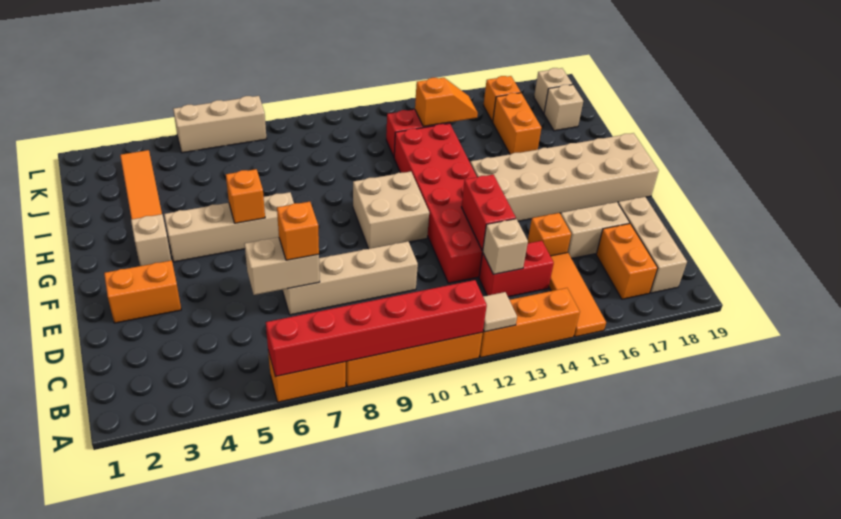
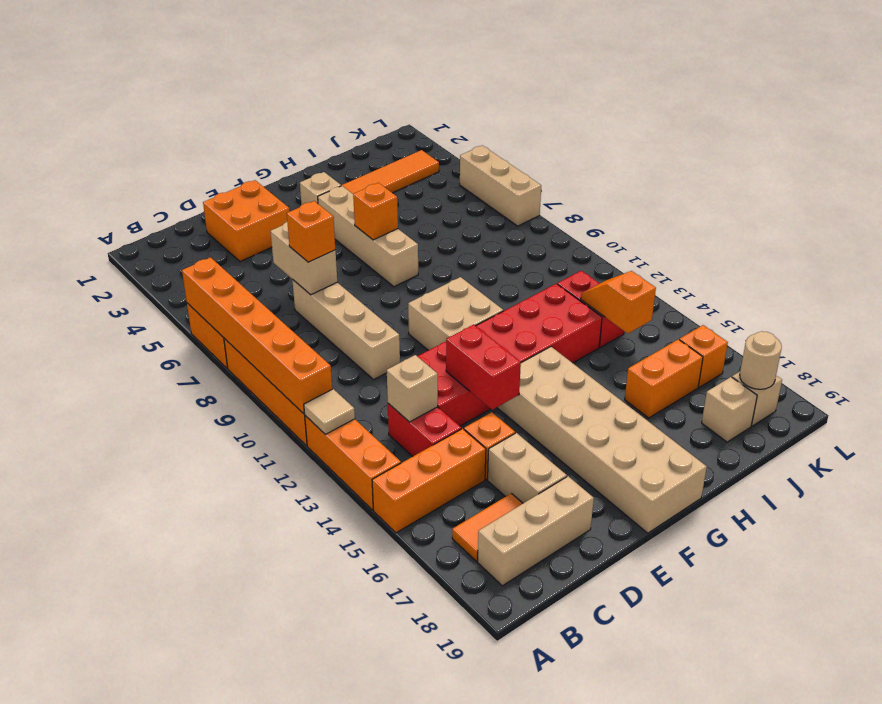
red brick A6:A11 level 2 -> orange brick A6:A11 level 2
orange tile A15:C15 level 1 -> orange brick A15:C15 level 1
orange brick B17:C17 level 1 -> orange tile B17:C17 level 1
red brick D13:E13 level 2 -> red brick E13:E14 level 2
orange brick E2:E3 level 1 -> orange brick D2:E3 level 1
orange slope J13:J14 level 2 top 13 -> orange slope J13:J14 level 2 top 14
none -> tan round brick K18 level 2

